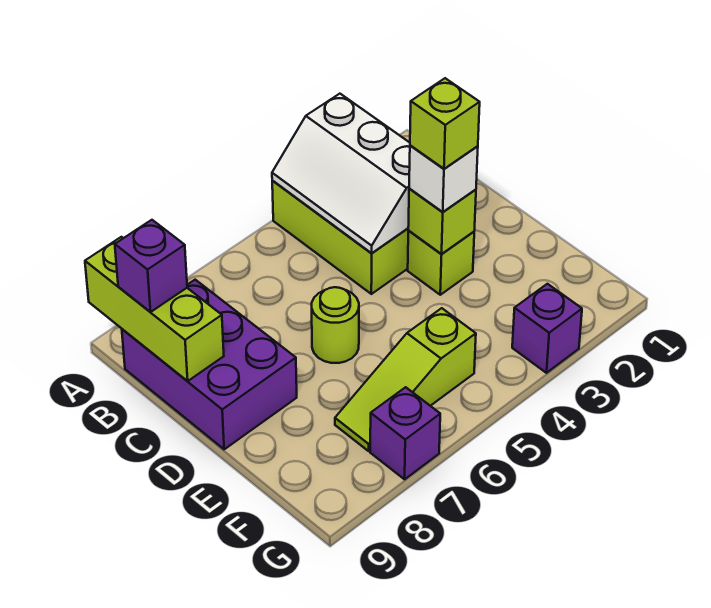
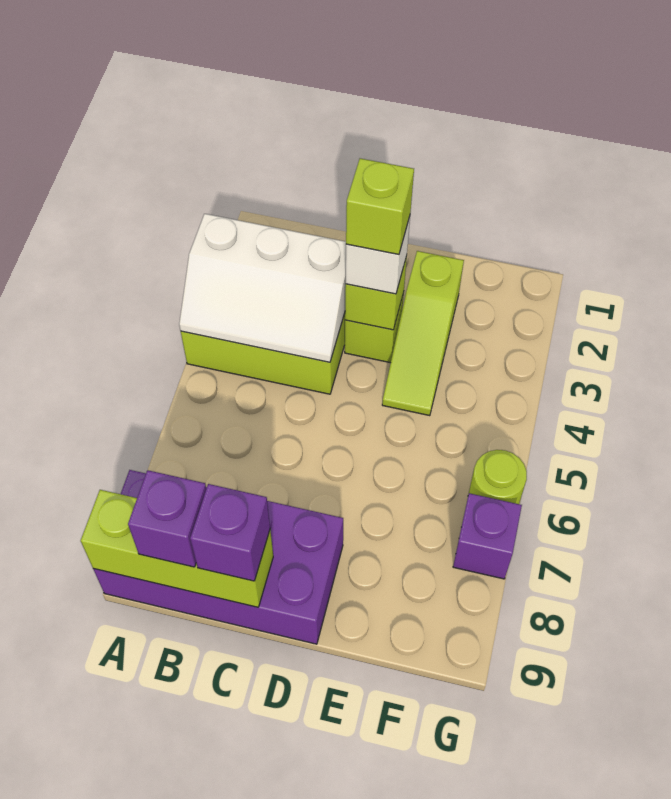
purple brick B8:D9 level 1 -> purple brick A8:D9 level 1
lime round brick D6 level 1 -> lime round brick G6 level 1
lime slope F5:F7 level 1 top 5 -> lime slope E2:E4 level 1 top 2
purple brick G3 level 1 -> purple brick C9 level 3

